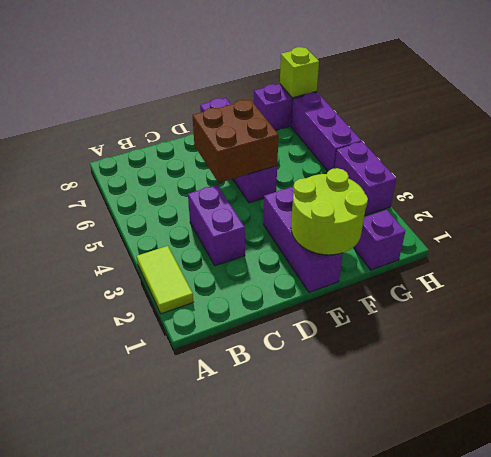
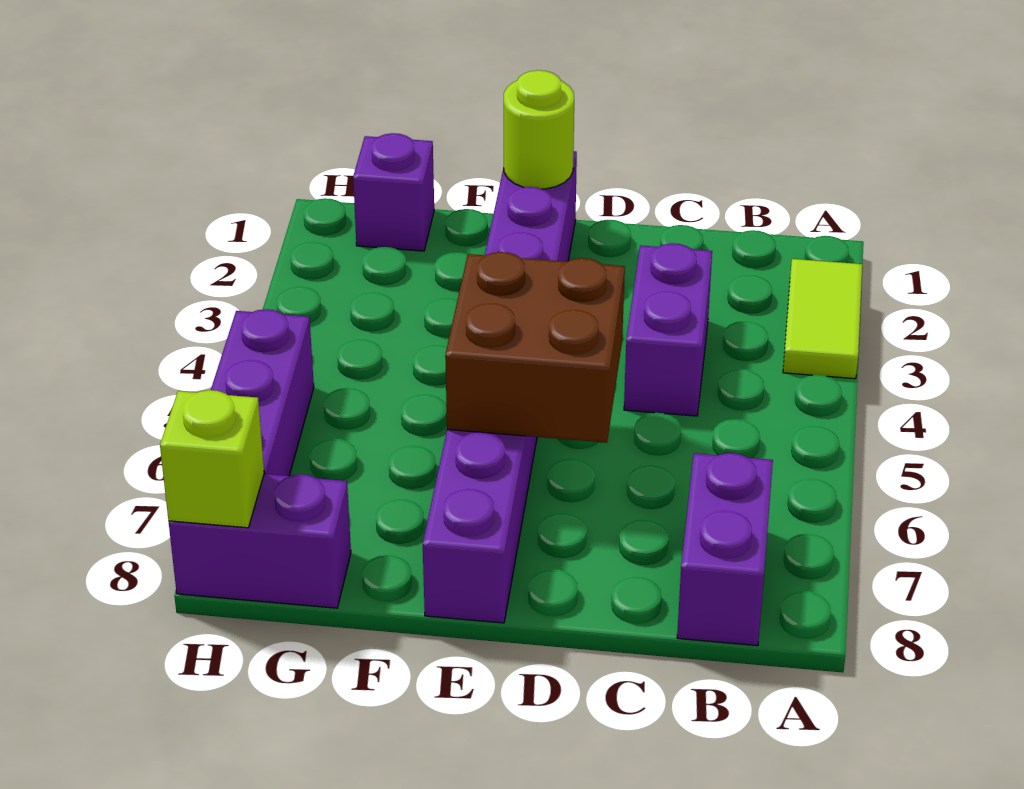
lime round brick E1:F2 level 2 -> lime round brick E1 level 2
purple brick H3:H4 level 1 -> purple brick B7:B8 level 1

